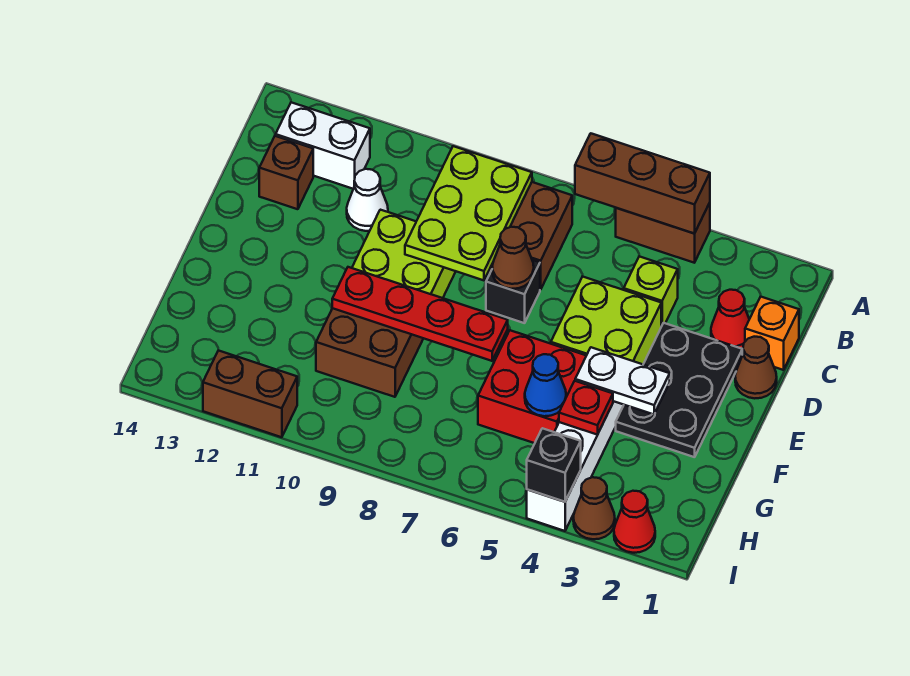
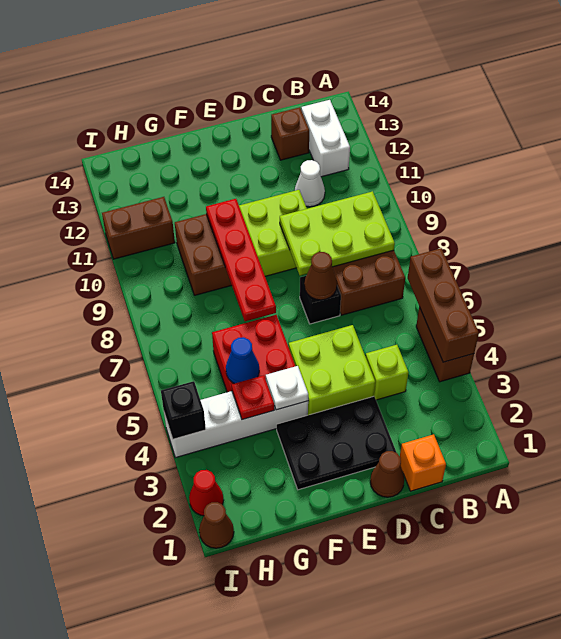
red cone C2 level 1 -> none
white plate F3:F4 level 2 -> white plate F4 level 2
brown cone I3 level 1 -> brown cone I1 level 1
brown brick I11:I12 level 1 -> brown brick H11:I11 level 1

